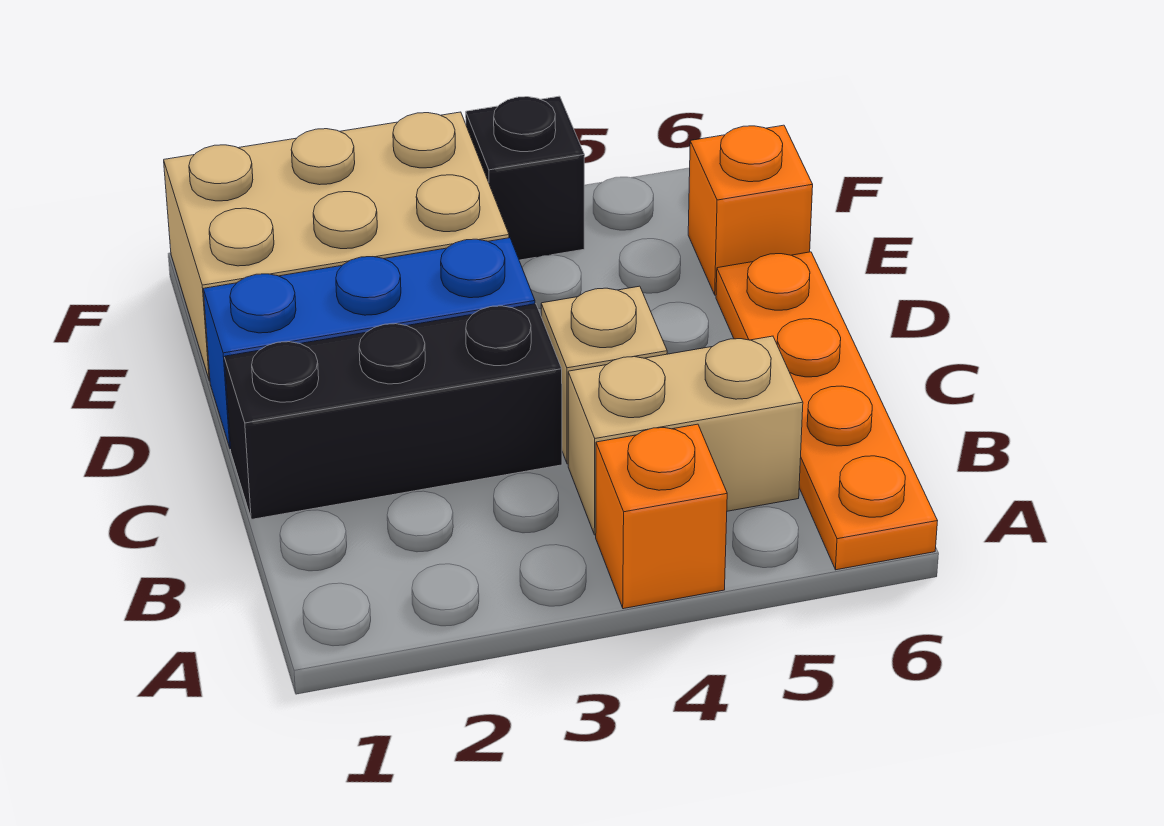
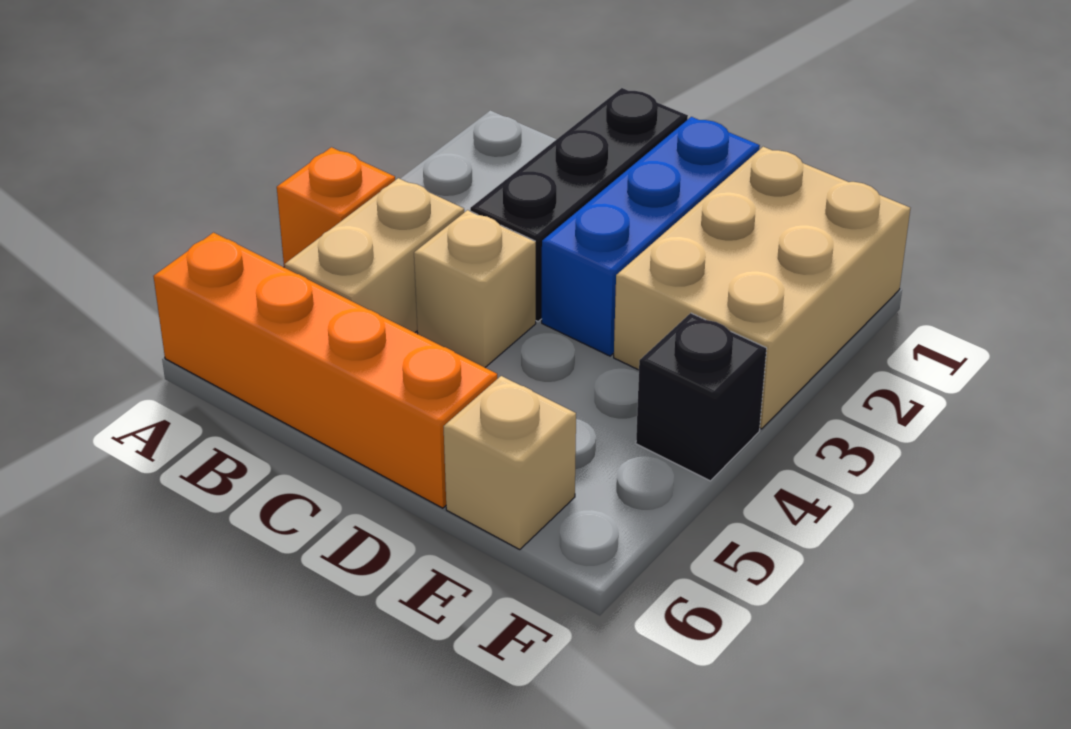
orange plate A6:D6 level 1 -> orange brick A6:D6 level 1
orange brick E6 level 1 -> tan brick E6 level 1

